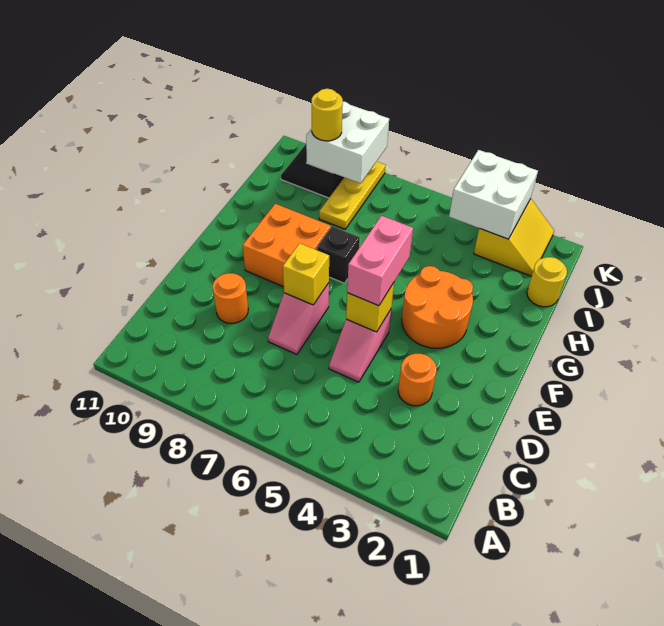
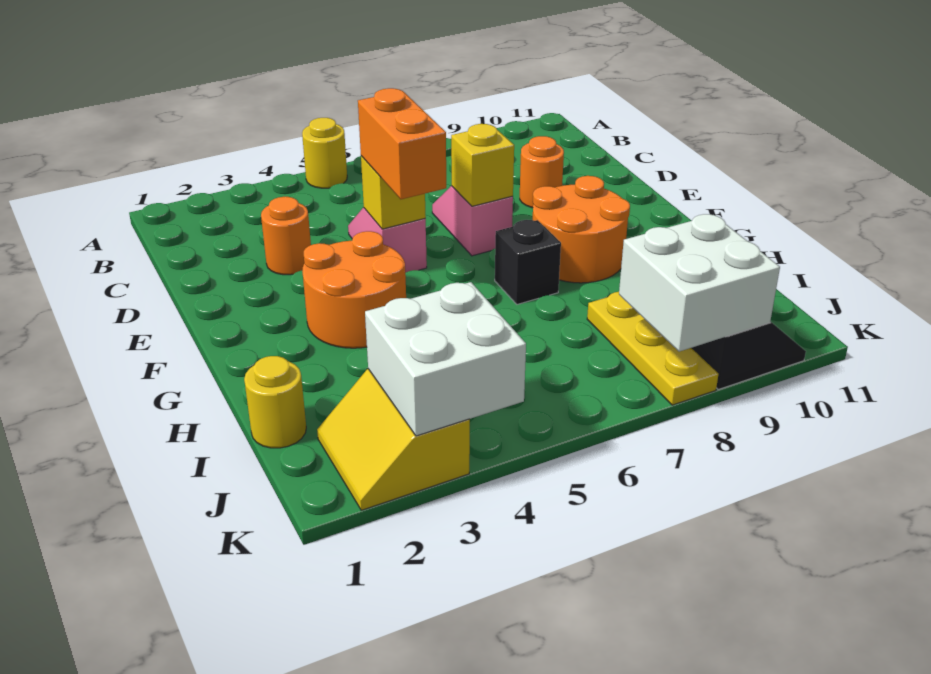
pink brick E5:F5 level 3 -> orange brick E5:F5 level 3
orange brick F8:G9 level 1 -> orange round brick F8:G9 level 1
yellow round brick J9 level 3 -> yellow round brick A5 level 1

